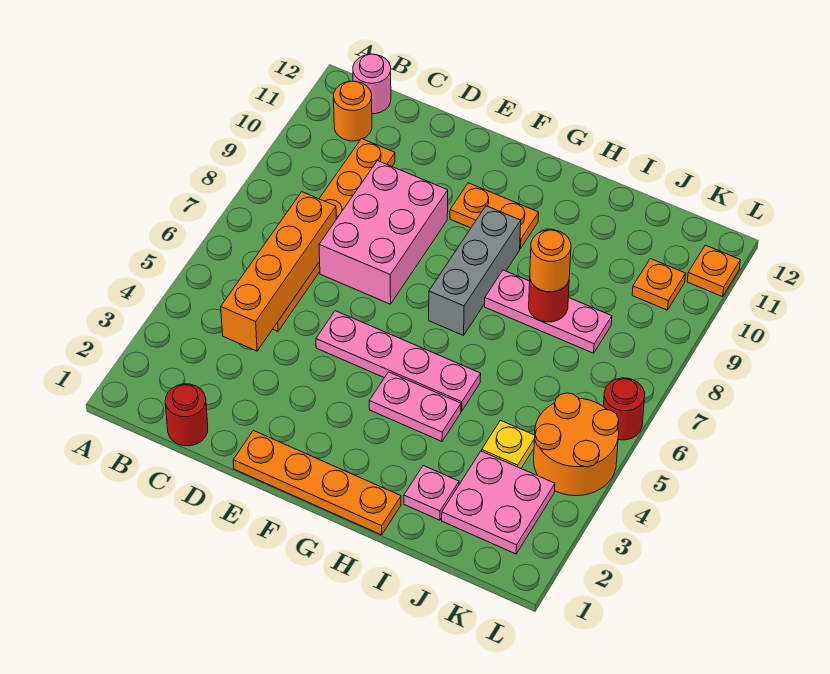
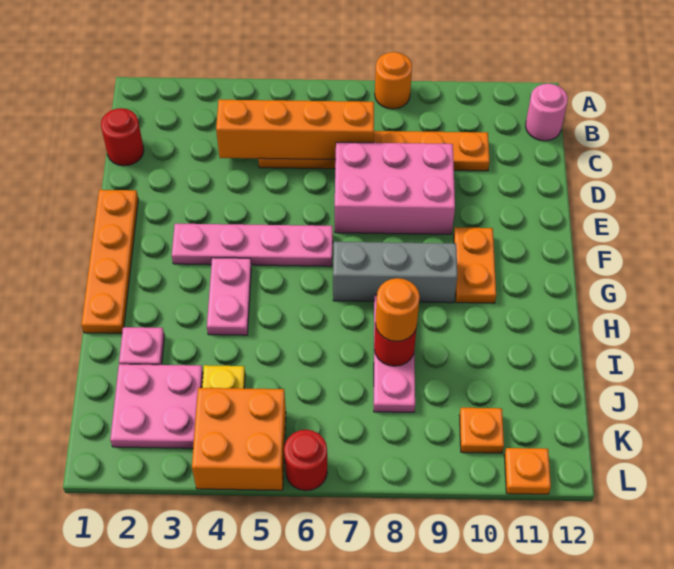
orange round brick B11 level 1 -> orange round brick A8 level 1
pink plate E5:H5 level 1 -> pink plate F3:F6 level 1
orange round brick K4:L5 level 1 -> orange brick K4:L5 level 1

